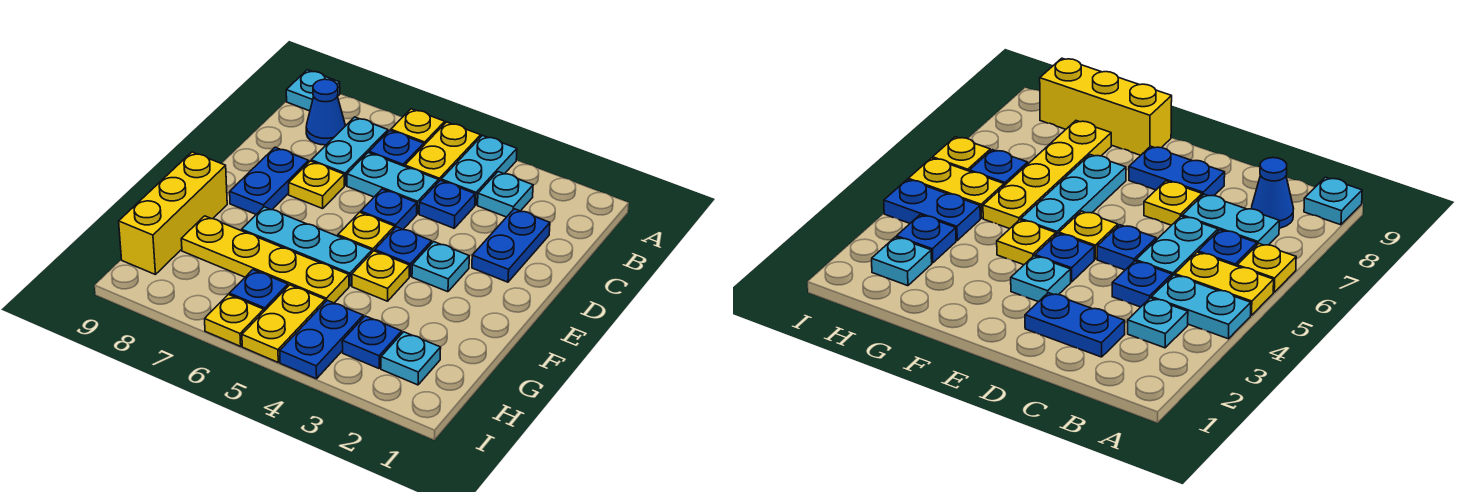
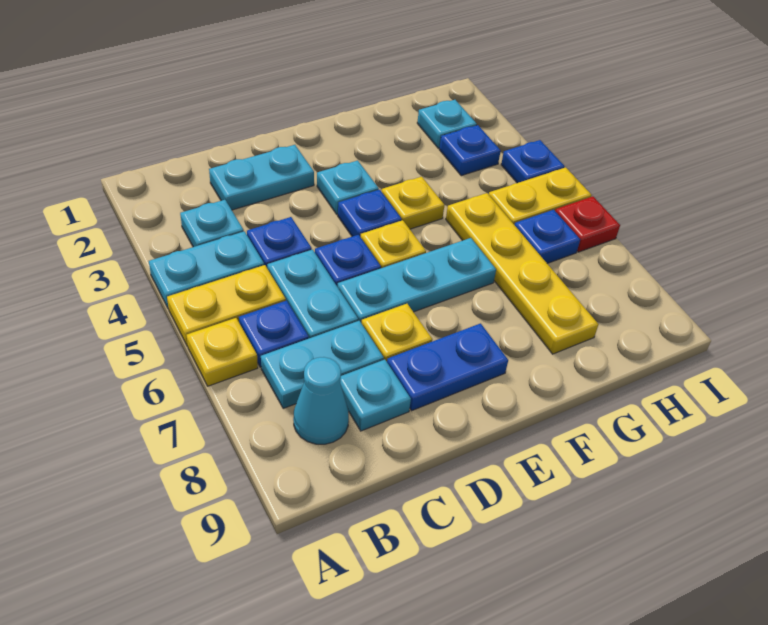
cyan plate A9 level 1 -> cyan plate C8 level 1
blue cone B8 level 1 -> cyan cone B8 level 1
blue plate C2:D2 level 1 -> cyan plate C2:D2 level 1
cyan plate F5:F7 level 1 -> cyan plate D6:F6 level 1
yellow brick F9:H9 level 1 -> none
blue plate H4:I4 level 1 -> blue plate I4 level 1
yellow plate I6 level 1 -> red plate I6 level 1

